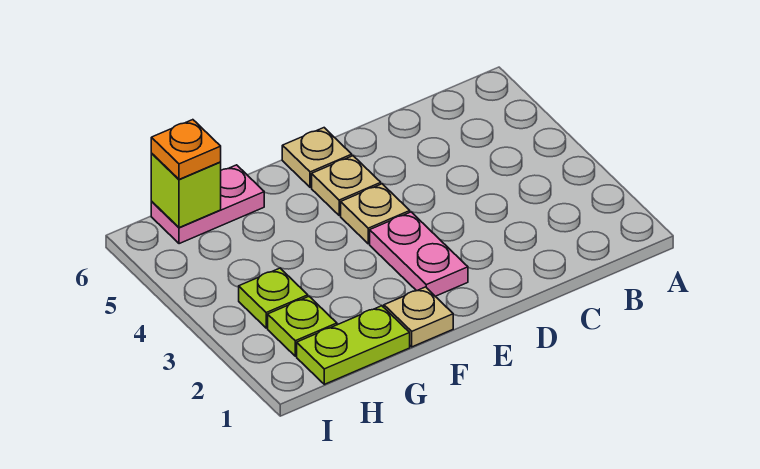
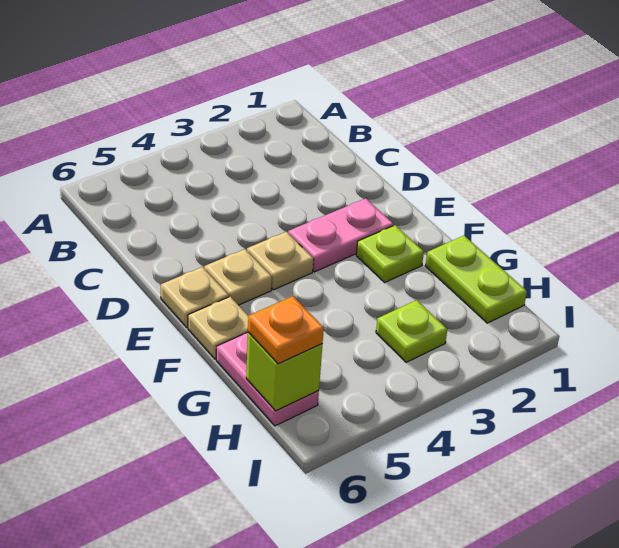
tan plate F1 level 1 -> tan plate F6 level 1
lime plate H2 level 1 -> lime plate F2 level 1

